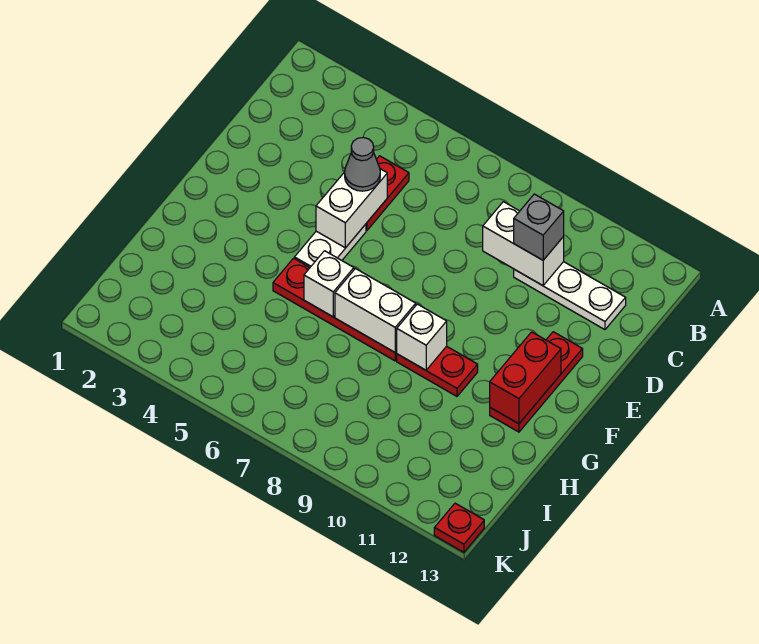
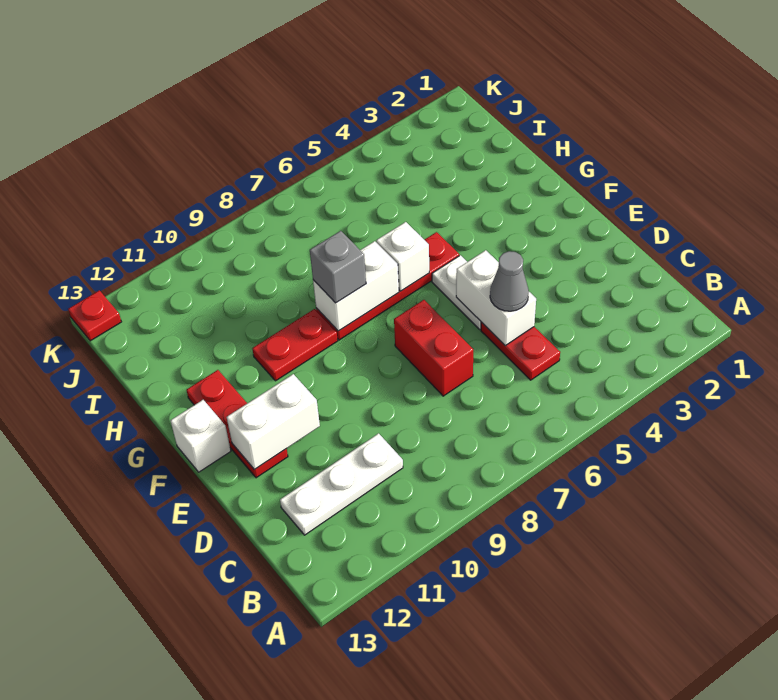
white brick C9:C10 level 2 -> white brick E11:E12 level 2
grey brick C10 level 3 -> grey brick G8 level 3
red brick F12:G12 level 2 -> red brick D7:E7 level 1
white brick G9 level 2 -> white brick F13 level 1

